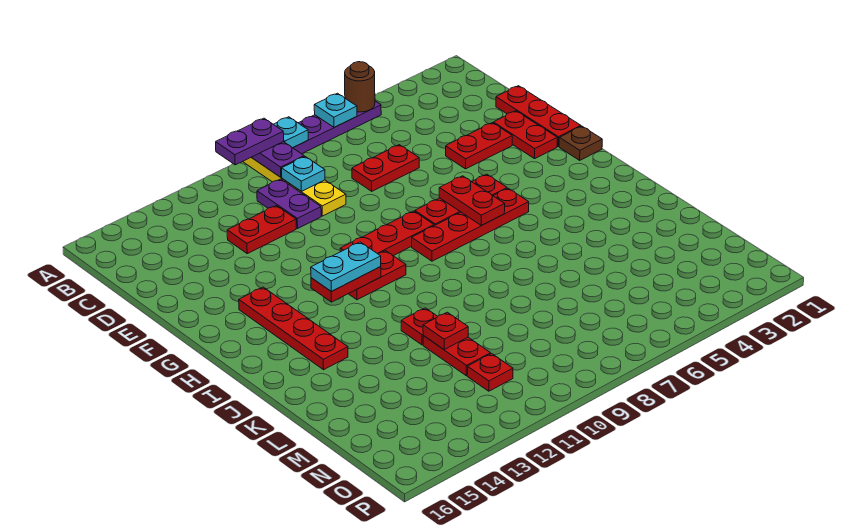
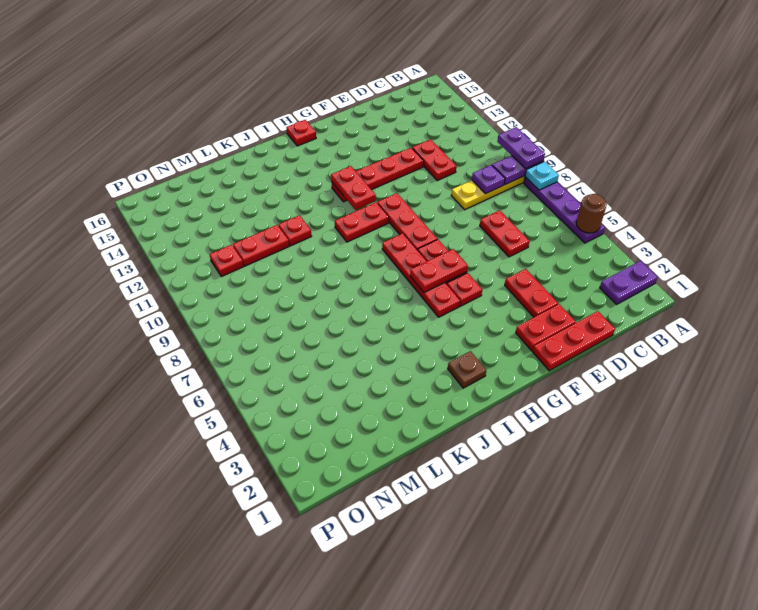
cyan plate A6 level 2 -> none
cyan plate C9 level 2 -> purple plate C9 level 2
purple plate C10:D10 level 1 -> purple plate A2:B2 level 1
brown plate G1 level 1 -> brown plate I2 level 1
red plate G14:J14 level 1 -> red plate E12:H12 level 1
red plate H10:H11 level 1 -> red plate H10:I10 level 1
cyan plate H11:H12 level 3 -> none
red plate L11 level 2 -> red plate H16 level 1

